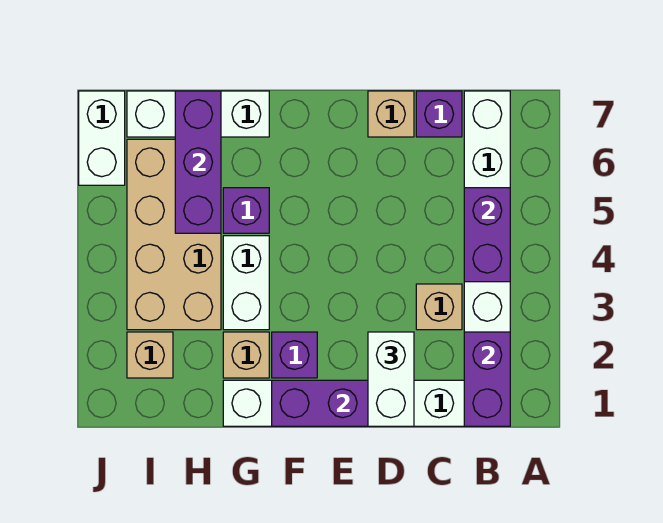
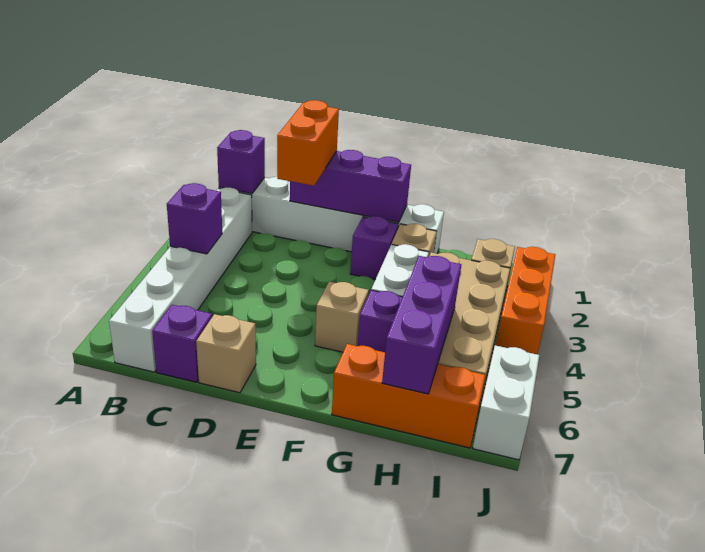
purple brick B1:B2 level 2 -> purple brick B1 level 2
purple brick B4:B5 level 2 -> purple brick B4 level 2
tan brick C3 level 1 -> tan brick F5 level 1
white brick D1:D2 level 3 -> orange brick D1:D2 level 3
white brick G7:I7 level 1 -> orange brick G7:I7 level 1
none -> orange brick J2:J4 level 1

